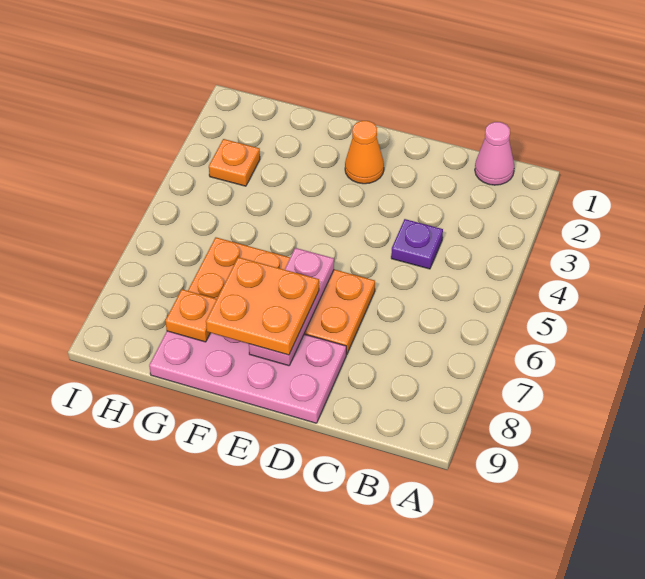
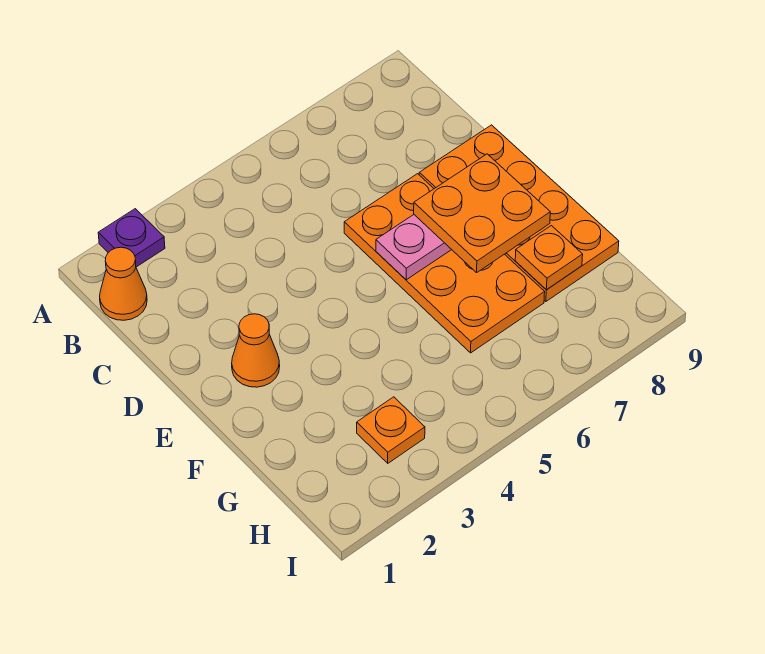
pink cone B1 level 1 -> orange cone B1 level 1
purple plate C4 level 1 -> purple plate A2 level 1
pink plate D8:G9 level 1 -> orange plate D8:G9 level 1

